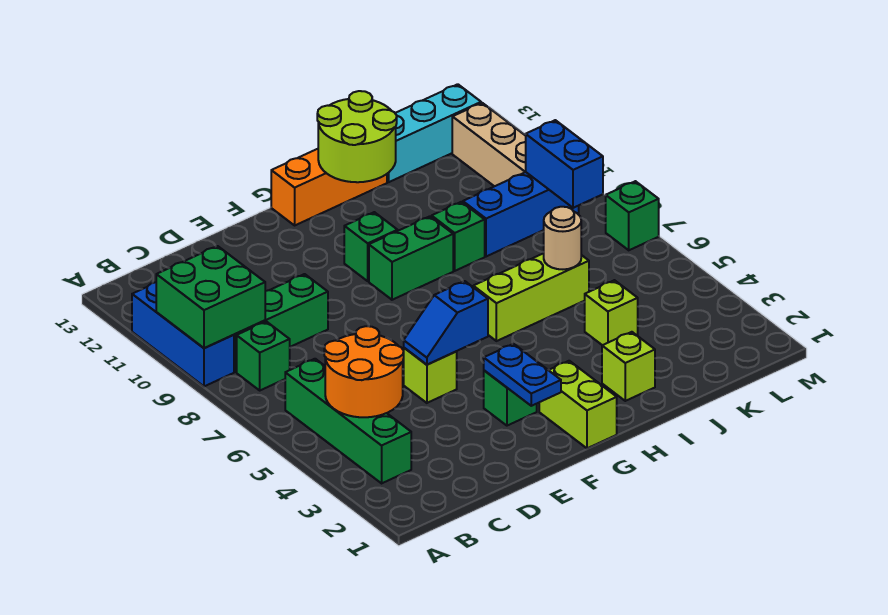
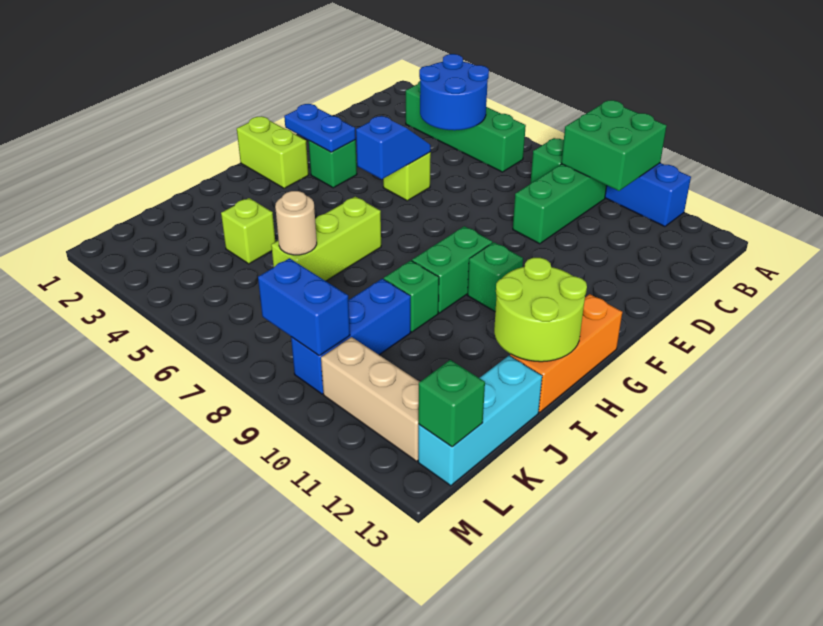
orange round brick B4:C5 level 2 -> blue round brick B4:C5 level 2
lime brick I2 level 1 -> none
green brick M7 level 1 -> green brick L13 level 2

